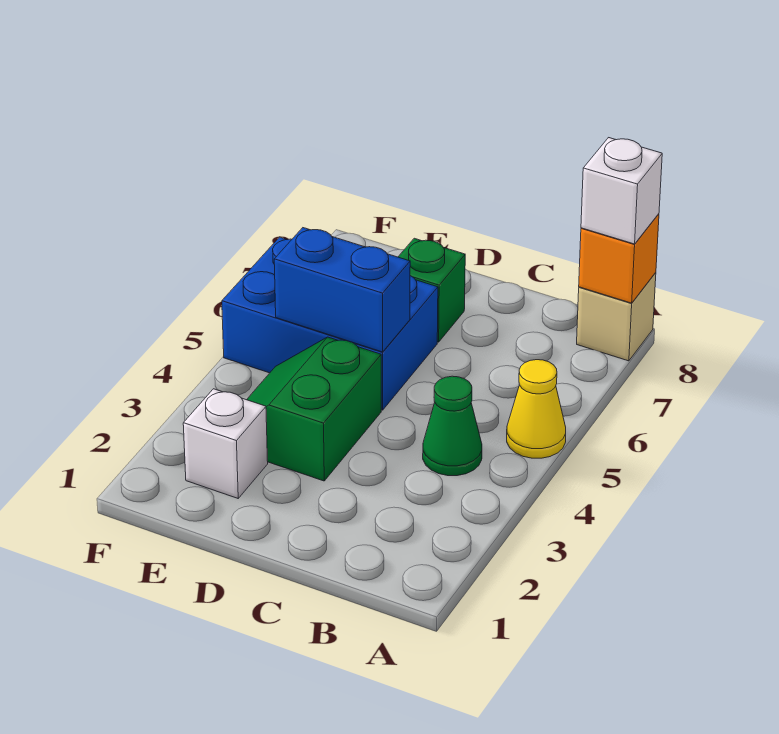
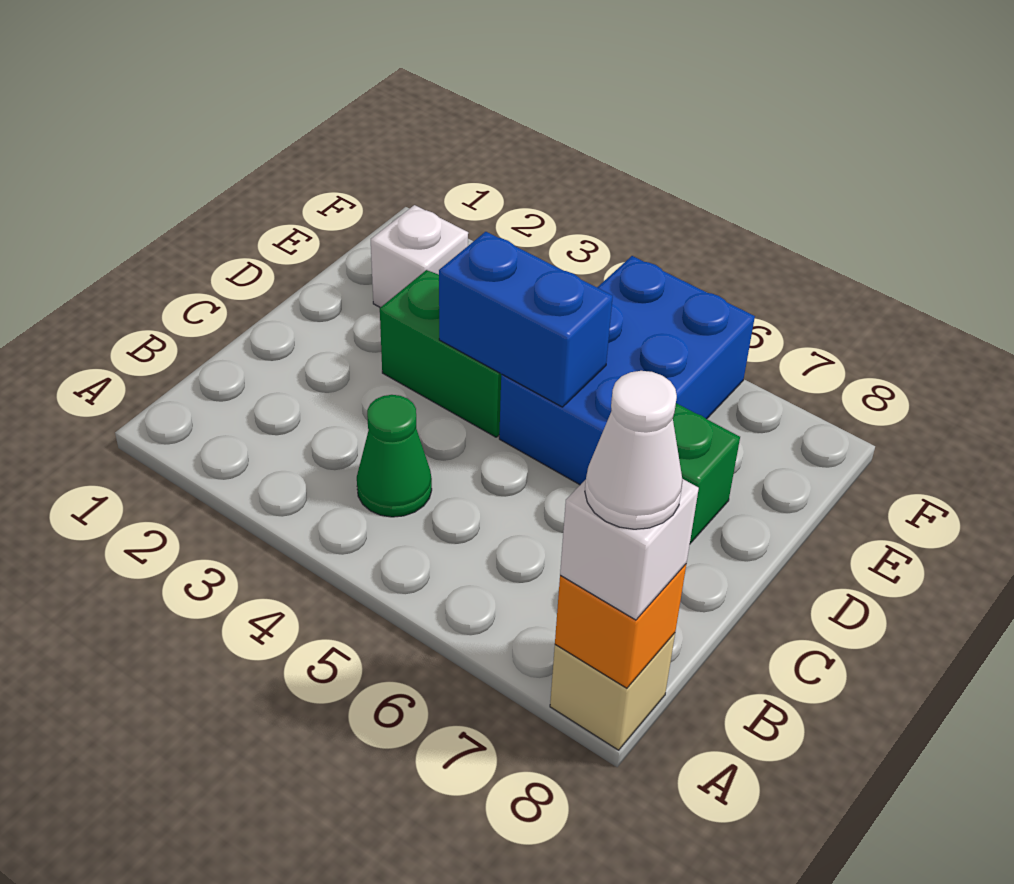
yellow cone A5 level 1 -> none
none -> white cone A8 level 4
blue brick D5:E5 level 2 -> blue brick D4:D5 level 2

